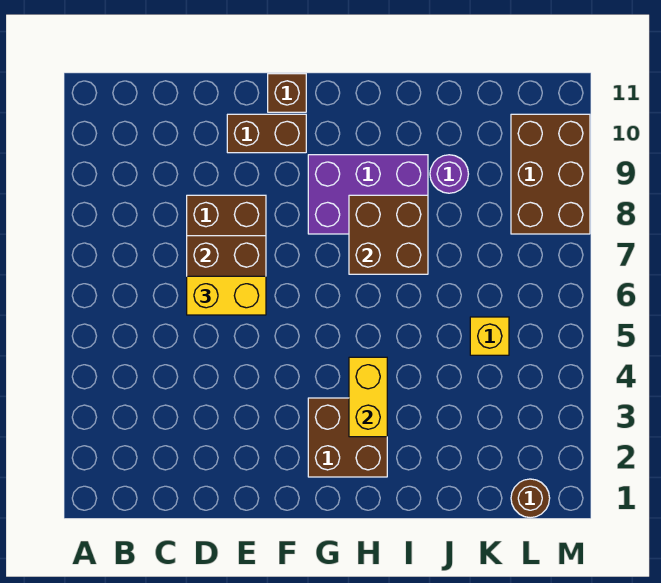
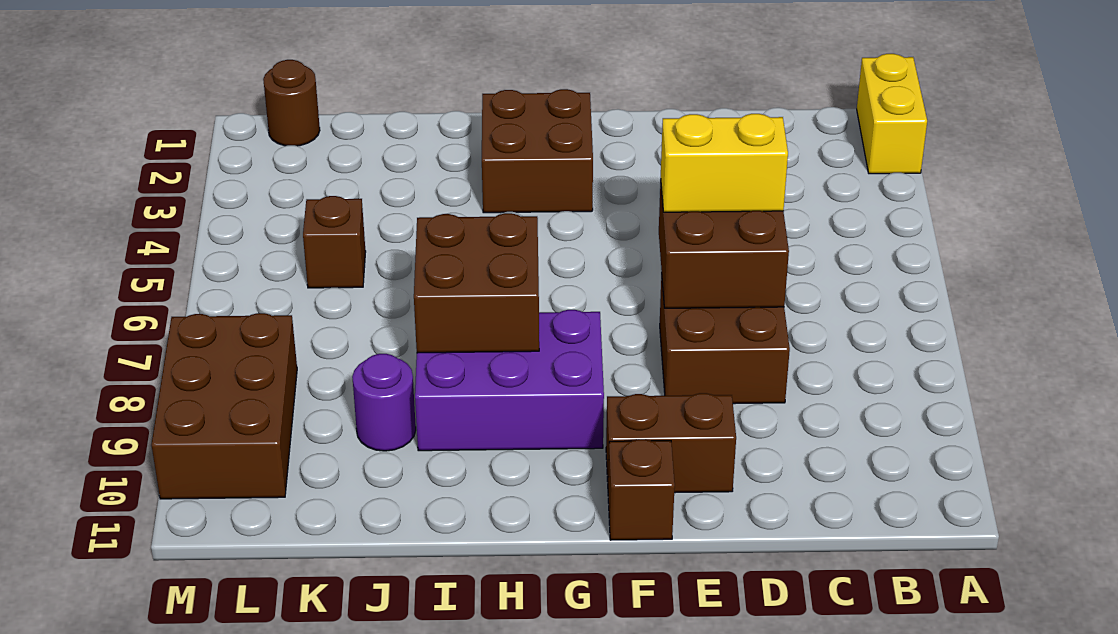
yellow brick H3:H4 level 2 -> yellow brick A1:A2 level 1
yellow brick K5 level 1 -> brown brick K5 level 1

